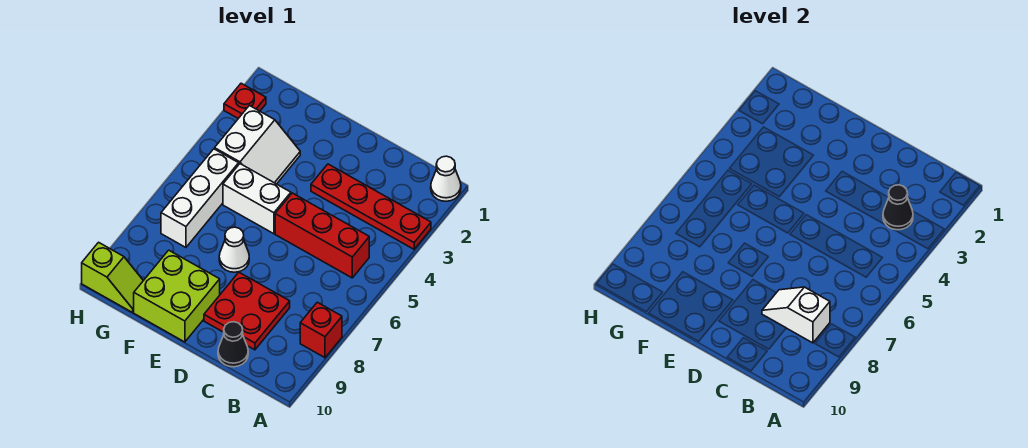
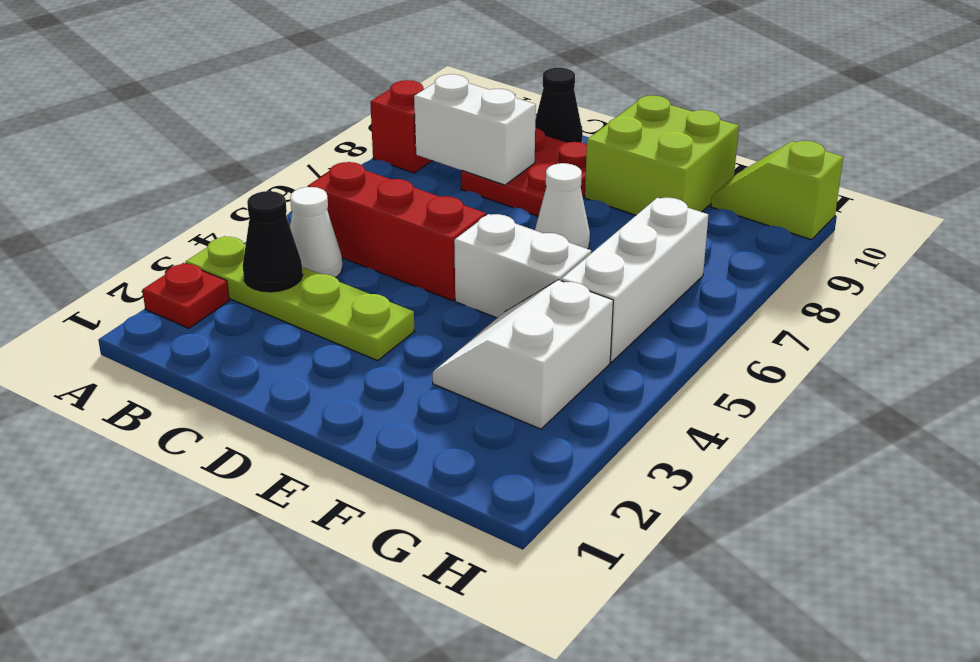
white cone A1 level 1 -> white cone B4 level 1
red plate A3:D3 level 1 -> lime plate A3:D3 level 1
white slope B8:C8 level 2 top B -> white brick B8:C8 level 2
red plate H2 level 1 -> red plate A2 level 1

